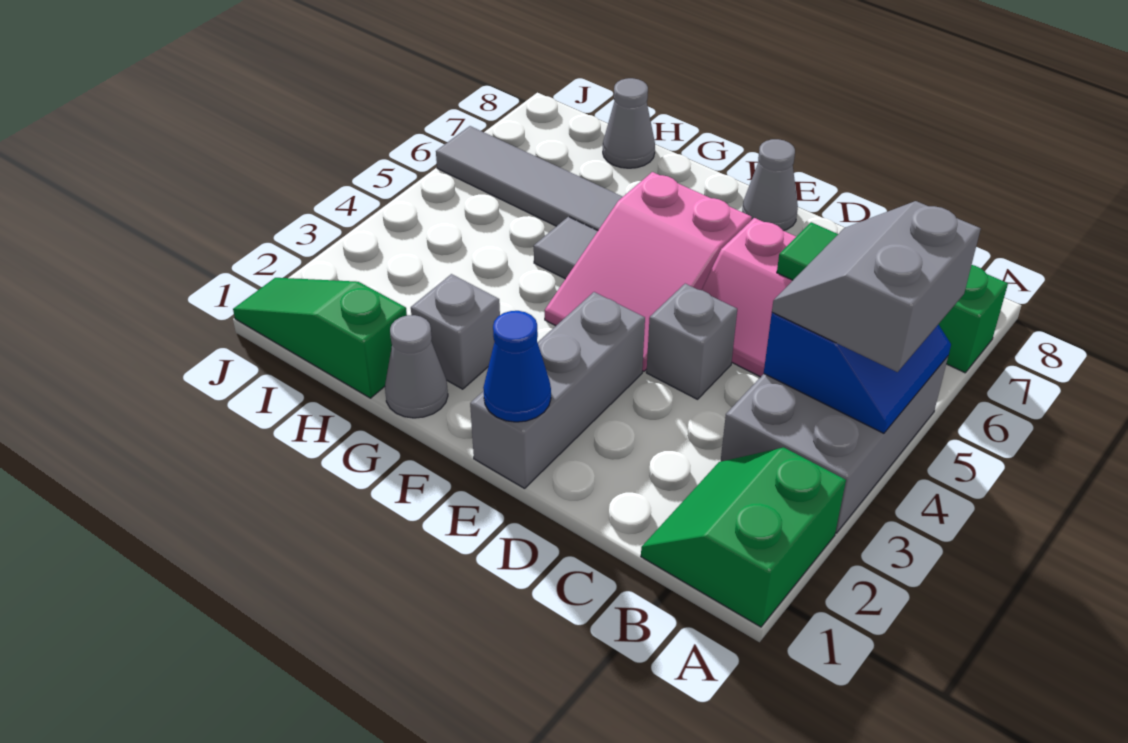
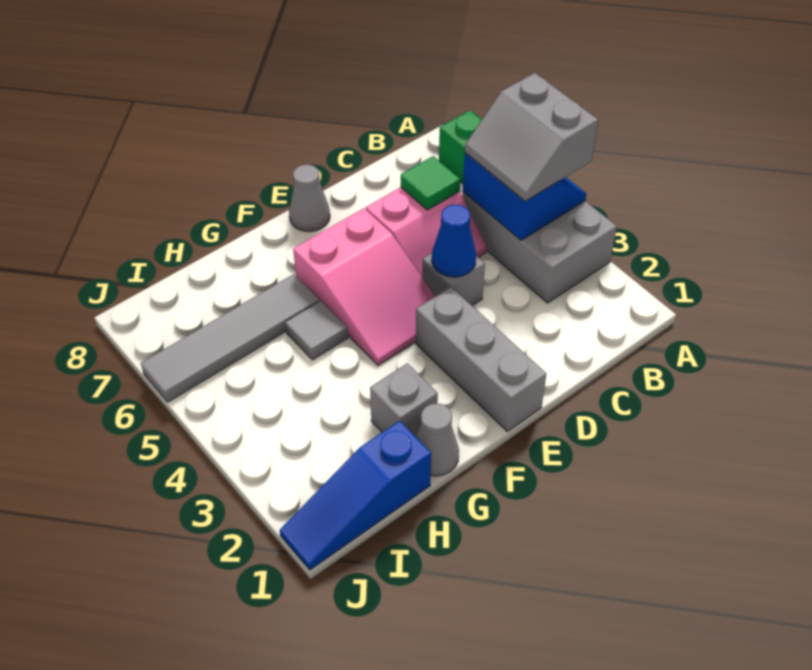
green slope A1:B2 level 1 top A -> none
blue cone E1 level 2 -> blue cone D4 level 2
green slope H1:J1 level 1 top H -> blue slope H1:J1 level 1 top H
grey cone H8 level 1 -> none

